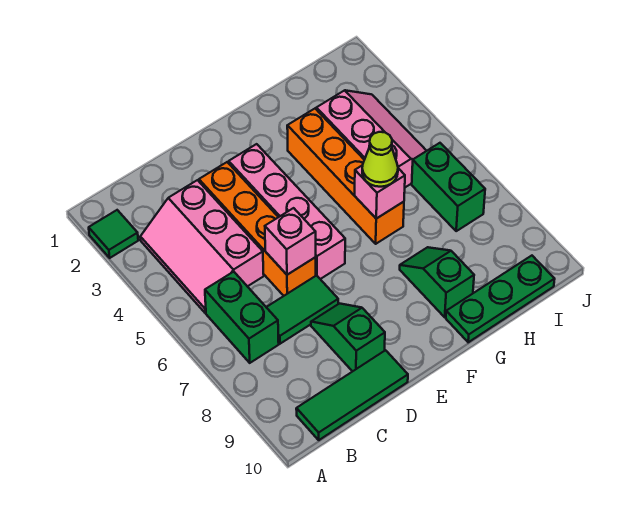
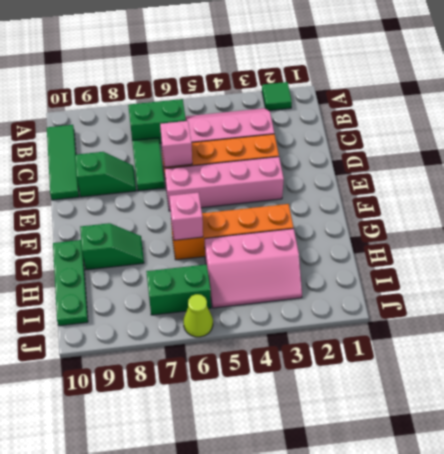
lime cone G6 level 3 -> lime cone J6 level 1

